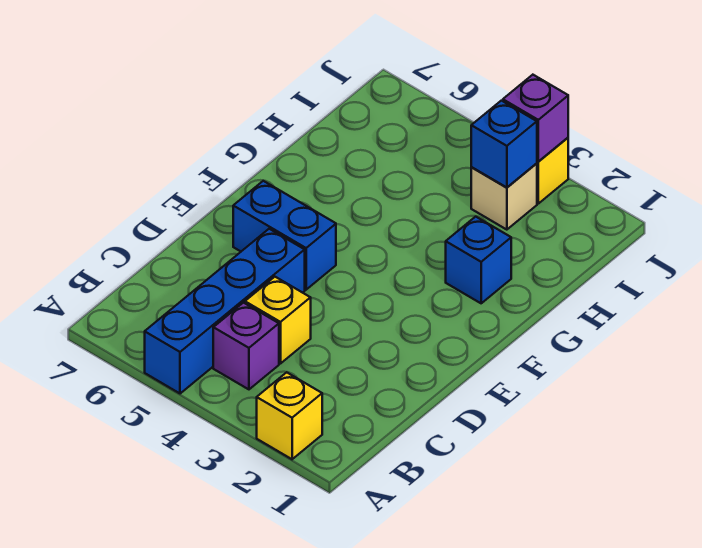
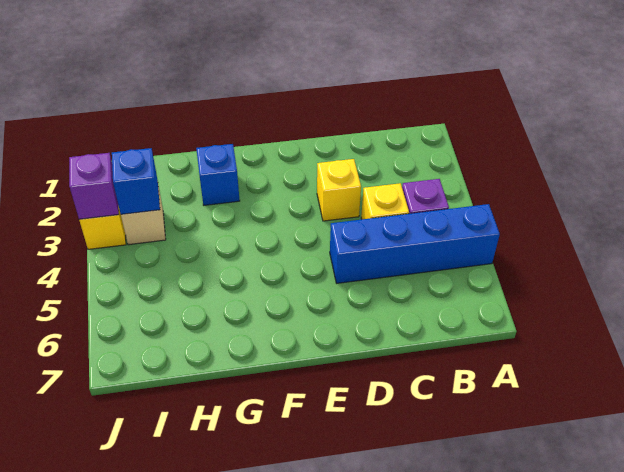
yellow brick A2 level 1 -> yellow brick D3 level 1
blue brick E5:E6 level 1 -> none

